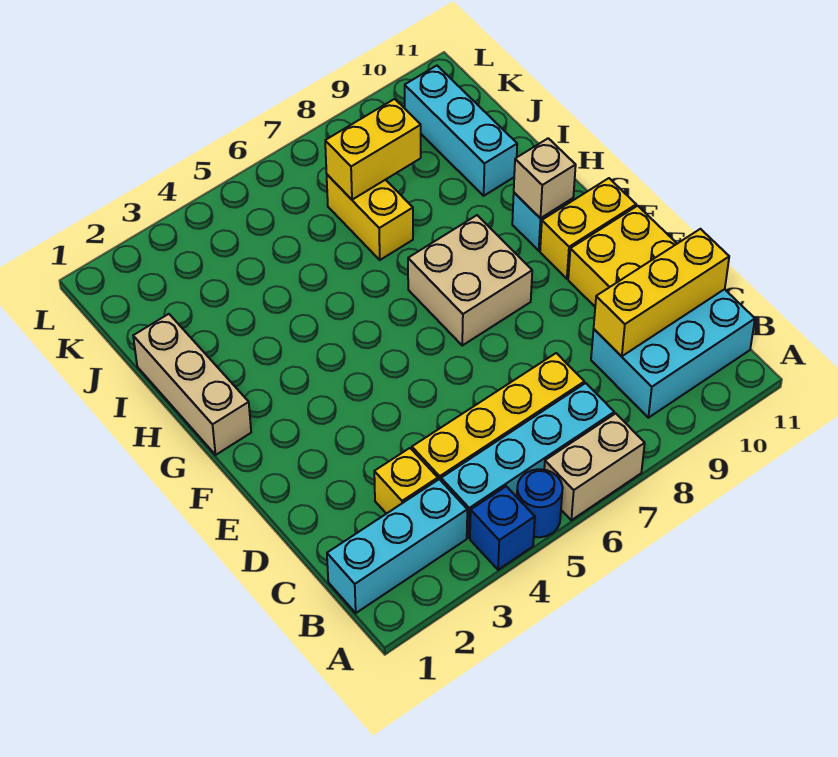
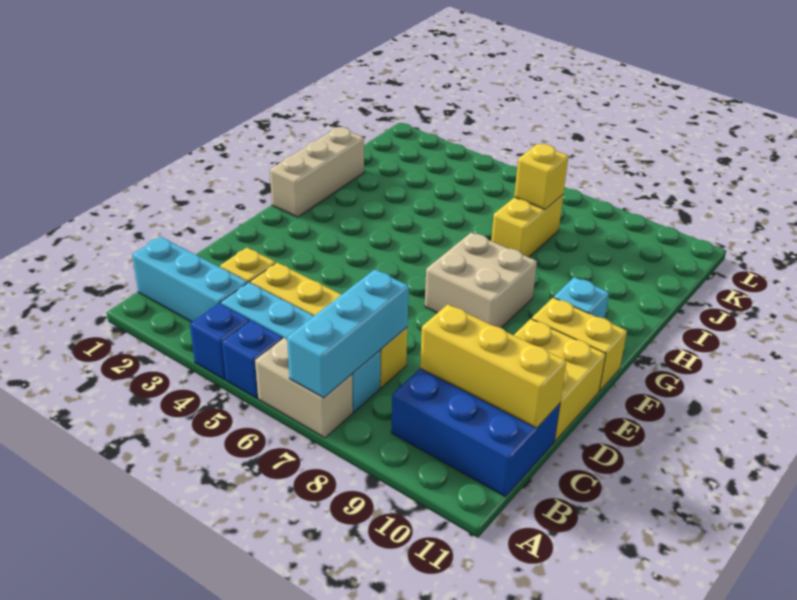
blue round brick A5 level 1 -> blue brick A5 level 1
cyan brick B9:C11 level 1 -> blue brick B9:C11 level 1
tan brick G10 level 2 -> none
cyan brick I10:K10 level 1 -> cyan brick A7:C7 level 2
yellow brick J7:J8 level 2 -> yellow brick J7 level 2

